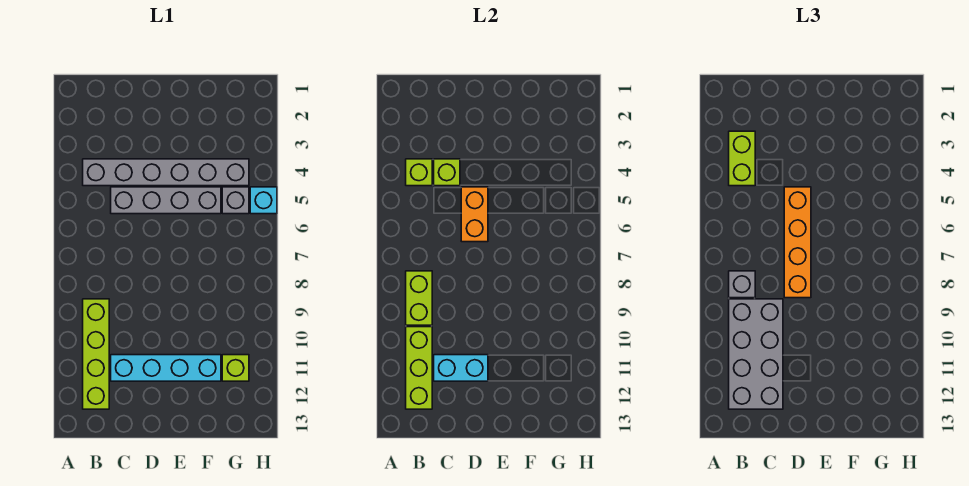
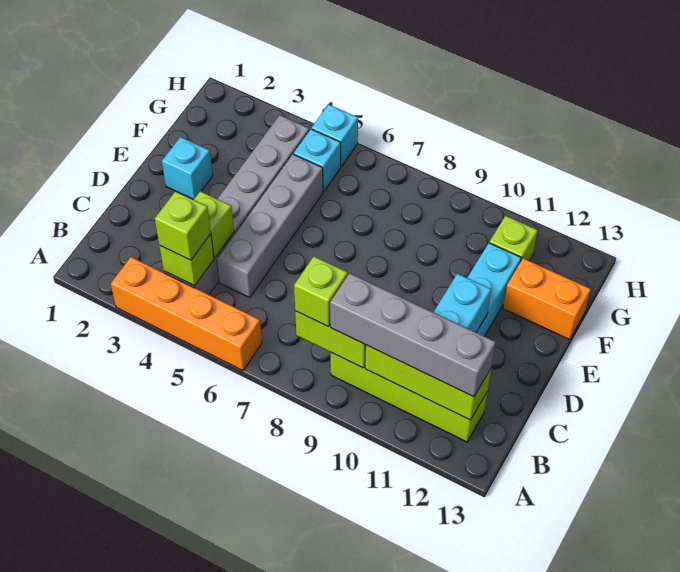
lime brick B3:B4 level 3 -> lime brick B4 level 3
grey brick B8 level 3 -> lime brick B8 level 3
grey brick B9:C12 level 3 -> grey brick B9:B12 level 3
orange brick D5:D6 level 2 -> orange brick F12:F13 level 1
orange brick D5:D8 level 3 -> orange brick A3:A6 level 1
none -> cyan brick E2 level 1
grey brick G5 level 1 -> cyan brick G5 level 1

